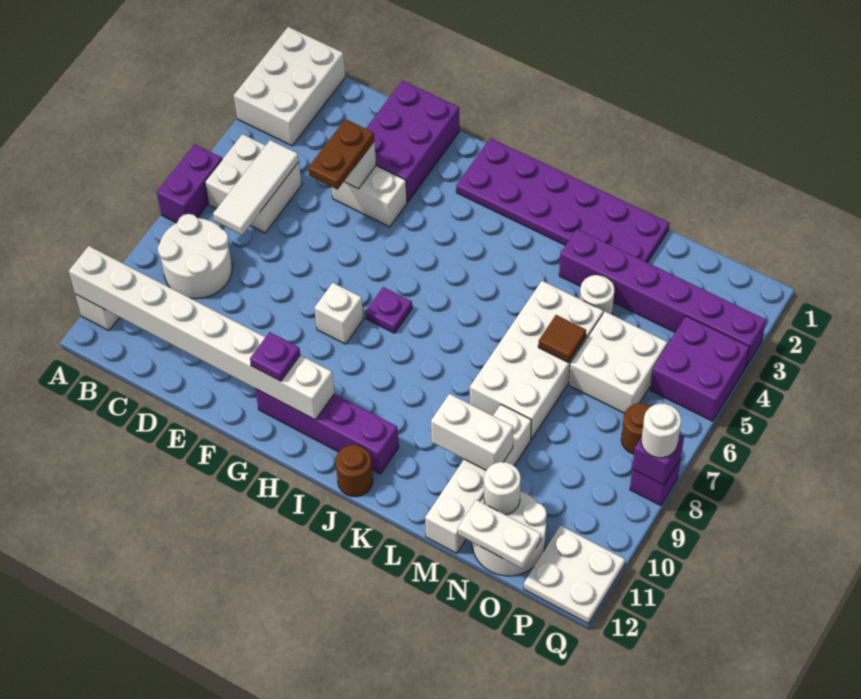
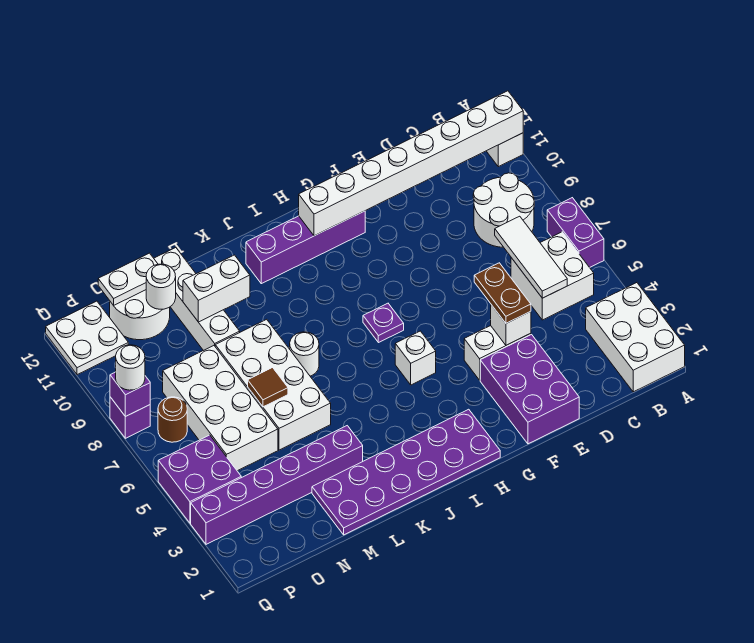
white brick G8 level 1 -> white brick H5 level 1
purple plate G11 level 3 -> none
brown round brick J12 level 1 -> none
white round brick M4 level 1 -> white round brick K7 level 1
white brick N5:O6 level 1 -> white brick N5:O8 level 1

